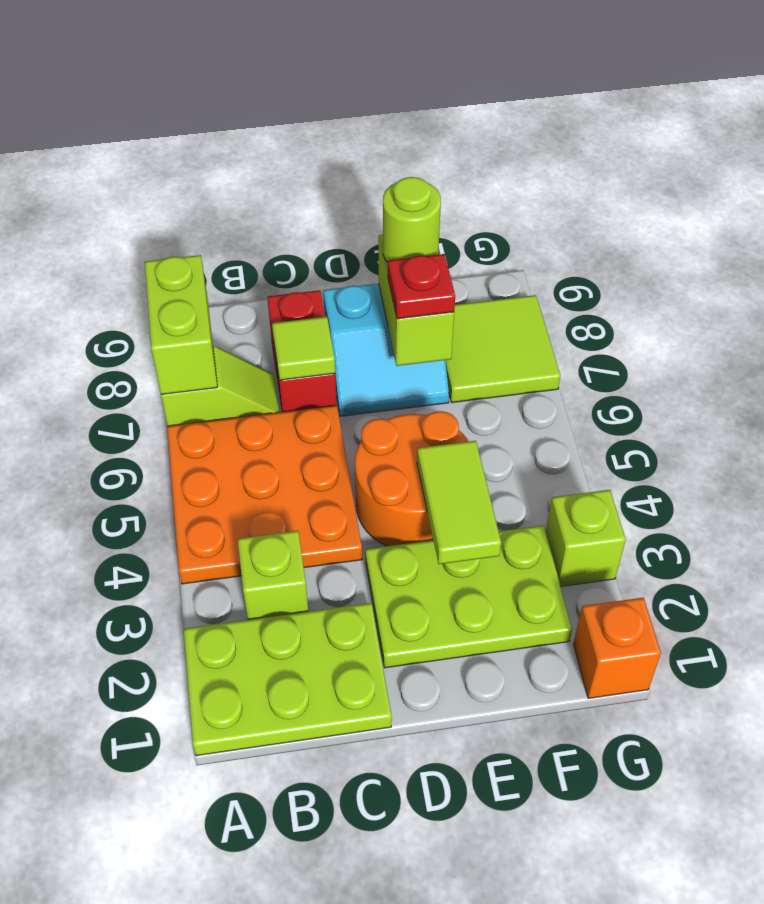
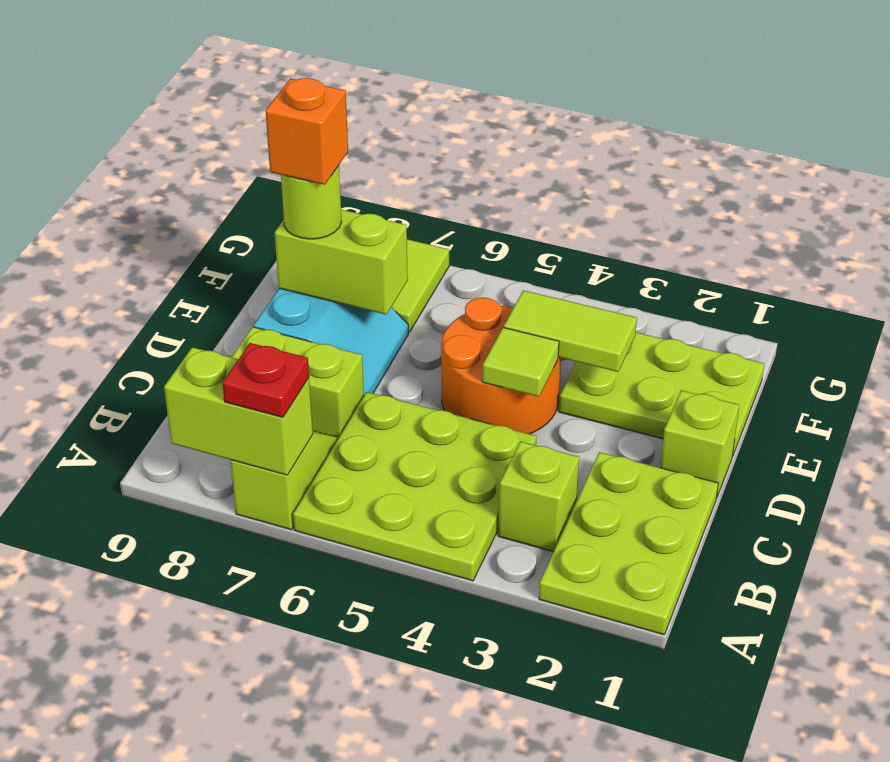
orange plate A4:C6 level 1 -> lime plate A4:C6 level 1
red brick C7:C8 level 1 -> lime brick C7:C8 level 1
lime tile C7 level 2 -> lime tile D4 level 2
lime plate D2:F3 level 1 -> lime plate E1:F3 level 1
red plate E7 level 3 -> red plate A7 level 3
orange brick G1 level 1 -> orange brick E8 level 4
lime brick G3 level 1 -> lime brick D1 level 1

